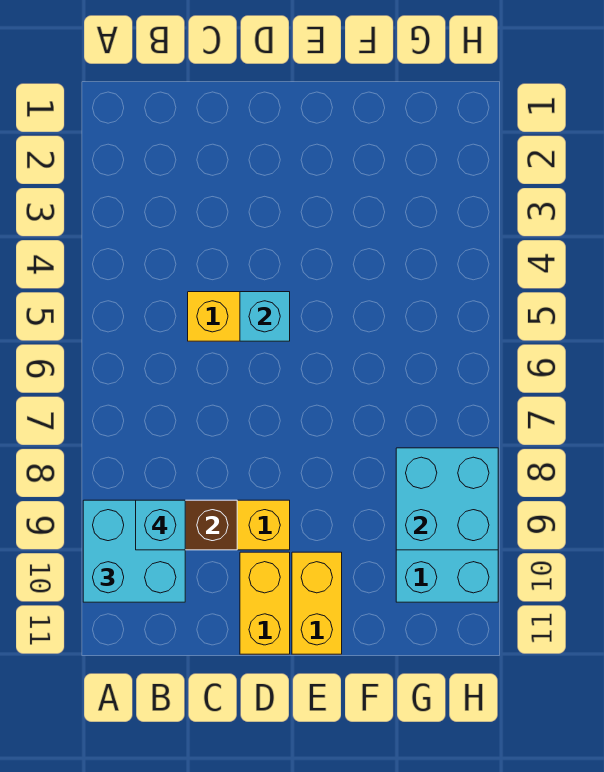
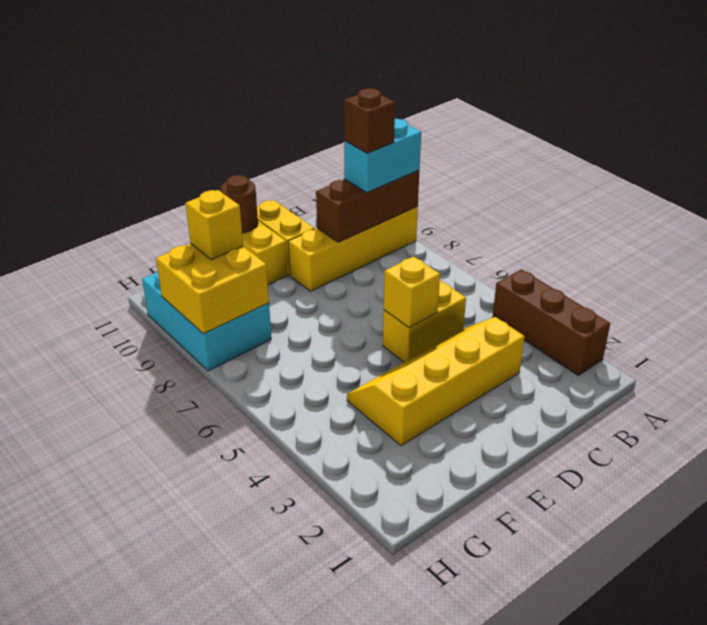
none -> brown brick A2:A4 level 1
cyan brick A9:B10 level 3 -> cyan brick A9:B9 level 3
cyan brick B9 level 4 -> brown brick B9 level 4
none -> yellow slope C3:F4 level 1 top 3
cyan brick D5 level 2 -> yellow brick D5 level 2
none -> brown round brick E11 level 2
cyan brick G8:H9 level 2 -> yellow brick G8:H9 level 2
none -> yellow brick G9 level 3

